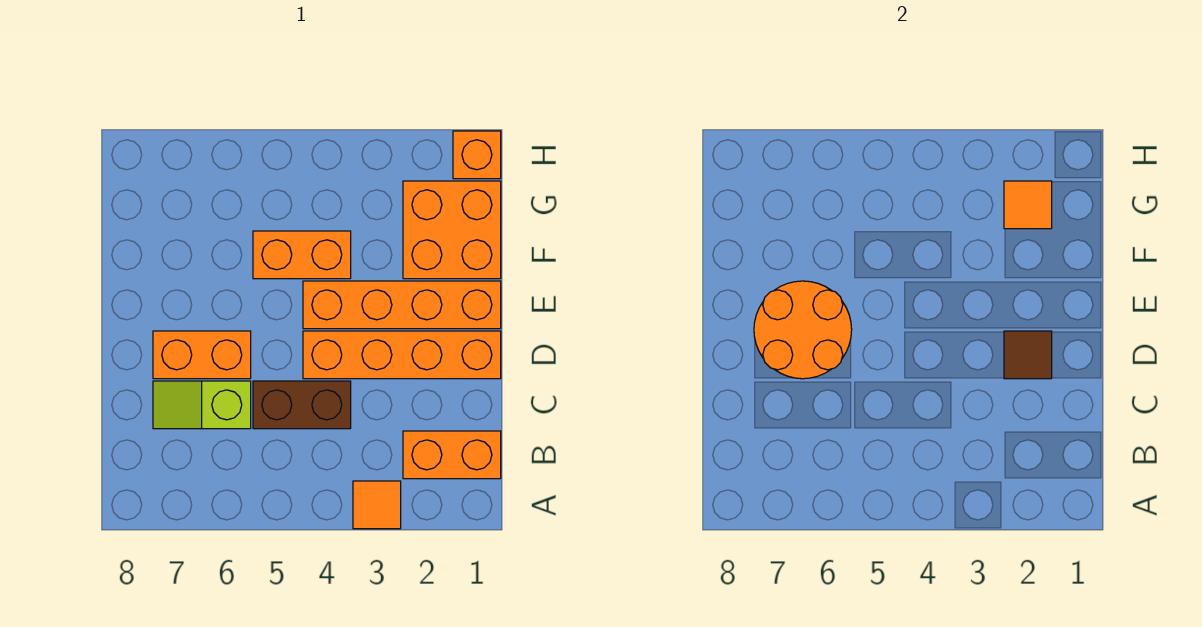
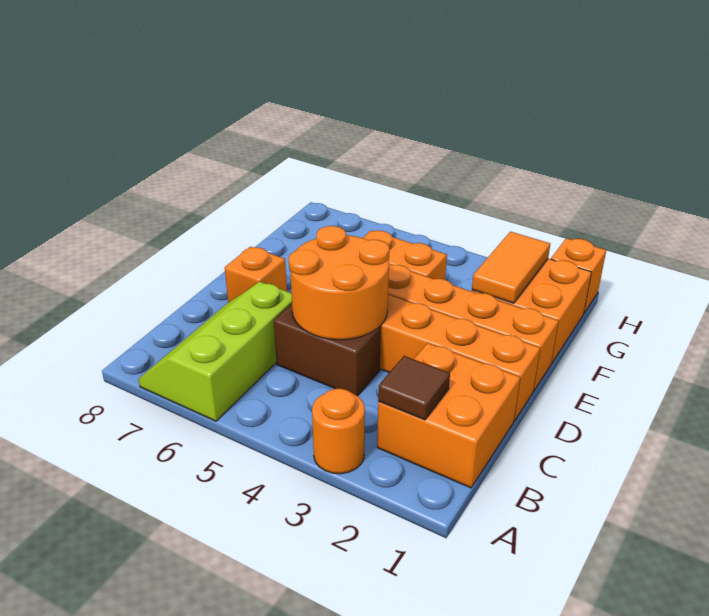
orange tile A3 level 1 -> orange round brick A3 level 1
orange brick B1:B2 level 1 -> orange brick B1:C2 level 1
lime slope C6:C7 level 1 top 6 -> lime slope A6:C7 level 1 top 6
brown tile D2 level 2 -> brown tile B2 level 2
orange brick D6:D7 level 1 -> orange brick D7 level 1
orange round brick D6:E7 level 2 -> orange round brick C4:D5 level 2
orange tile G2 level 2 -> orange tile F2:G2 level 2

